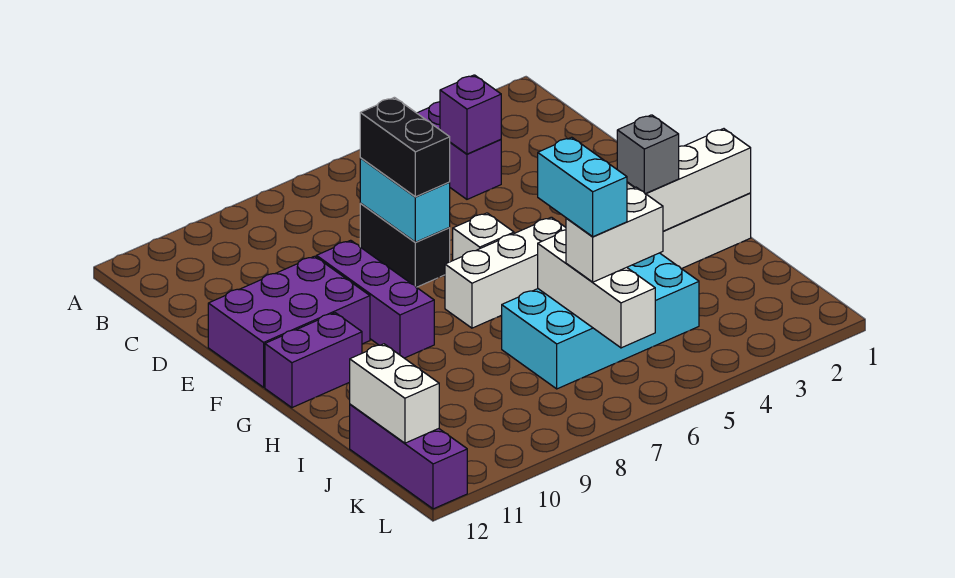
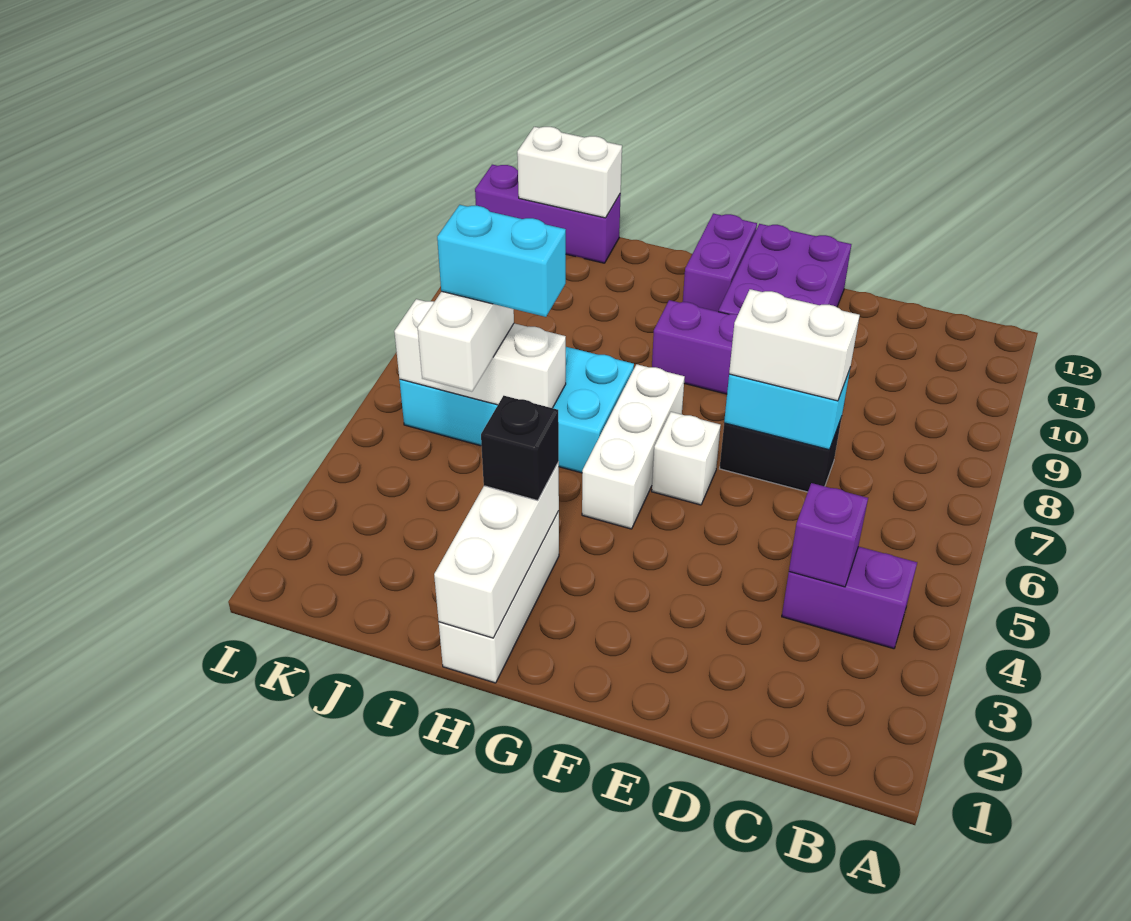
black brick D7:E7 level 3 -> white brick D7:E7 level 3
grey brick H3 level 3 -> black brick H3 level 3
cyan brick I4:J7 level 1 -> cyan brick H6:K7 level 1

